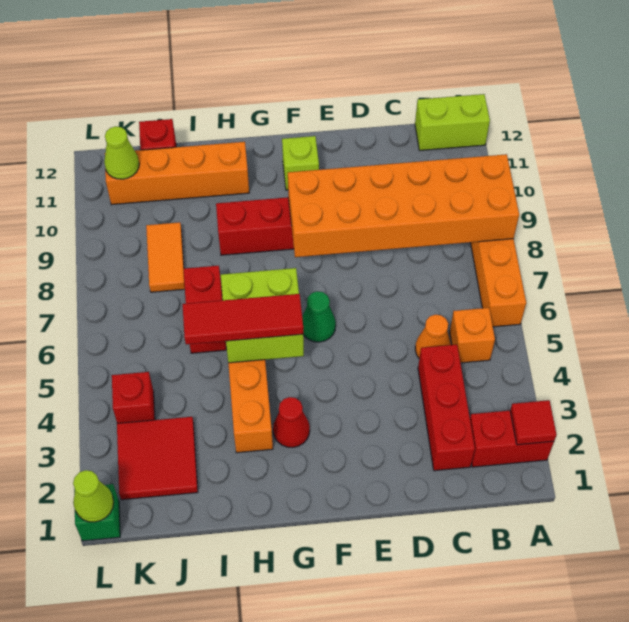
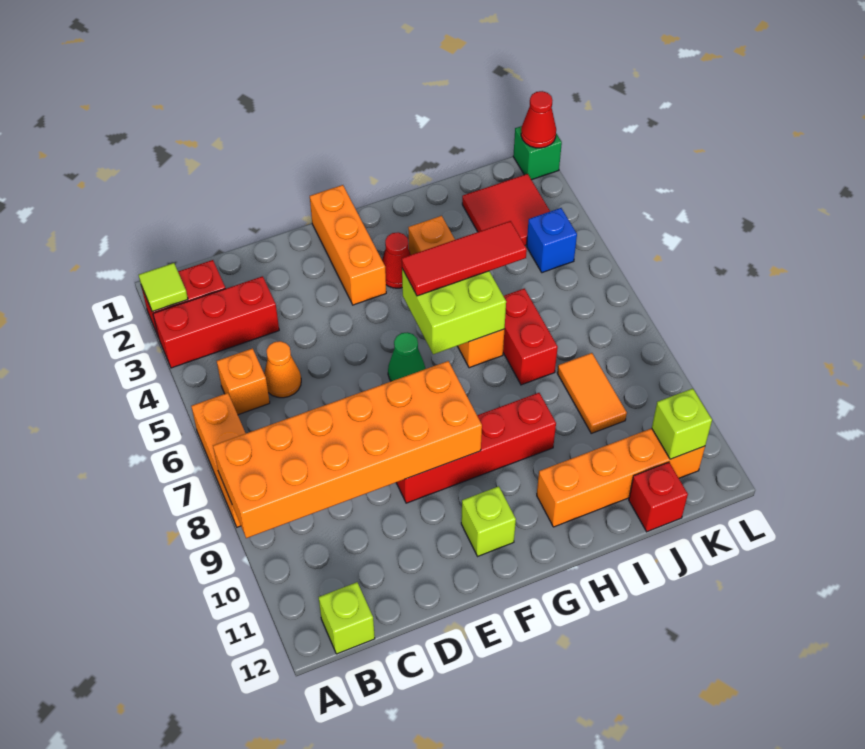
red tile A2 level 2 -> lime tile A2 level 2
lime brick A12:B12 level 1 -> lime brick B12 level 1
red brick C2:C4 level 1 -> red brick A3:C3 level 1
none -> orange brick F1:F3 level 1
red brick K4 level 1 -> blue brick K4 level 1
lime cone K11 level 2 -> lime brick K11 level 2
lime cone L1 level 2 -> red cone L1 level 2

